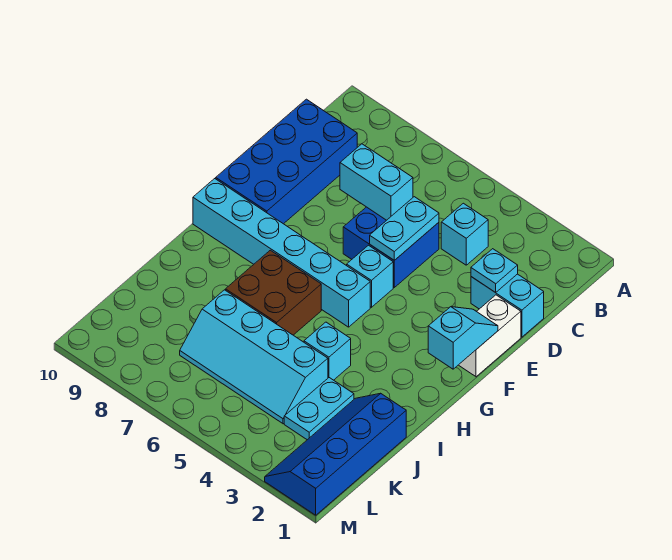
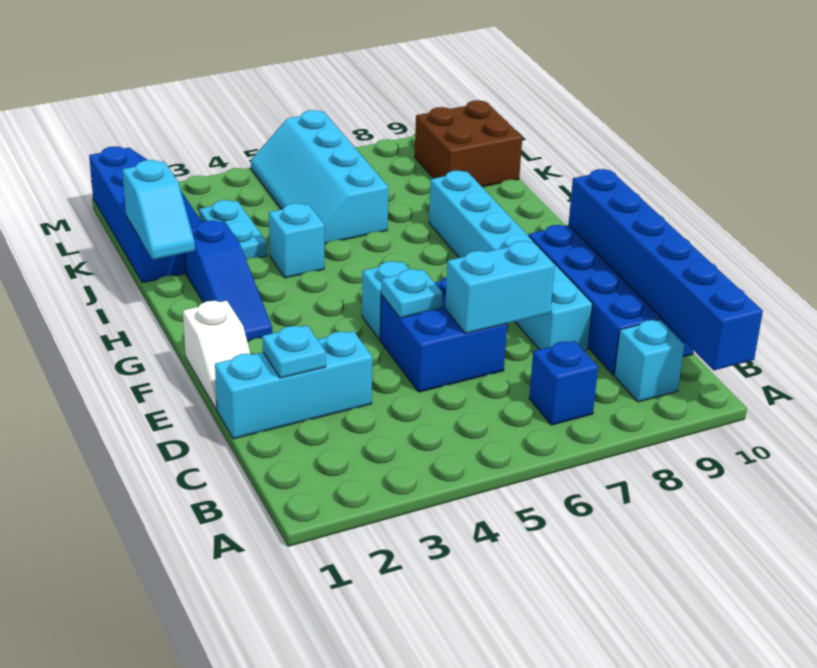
none -> blue brick A10:F10 level 2
none -> blue brick B7 level 1
cyan brick C4 level 1 -> cyan brick B9 level 1
cyan brick D1:D2 level 1 -> cyan brick D1:D3 level 1
cyan plate D5:E5 level 2 -> cyan plate E5 level 2
white brick E1:F1 level 1 -> white slope E1:F1 level 1 top F
cyan slope F1:G1 level 2 top G -> cyan slope I1:J1 level 2 top J
none -> blue slope G2:I2 level 1 top I
cyan brick G5:G10 level 1 -> cyan brick D8:I8 level 1
brown brick H6:I7 level 1 -> brown brick K9:L10 level 1
cyan slope J4:K7 level 1 top J -> cyan slope J5:M6 level 1 top 6

